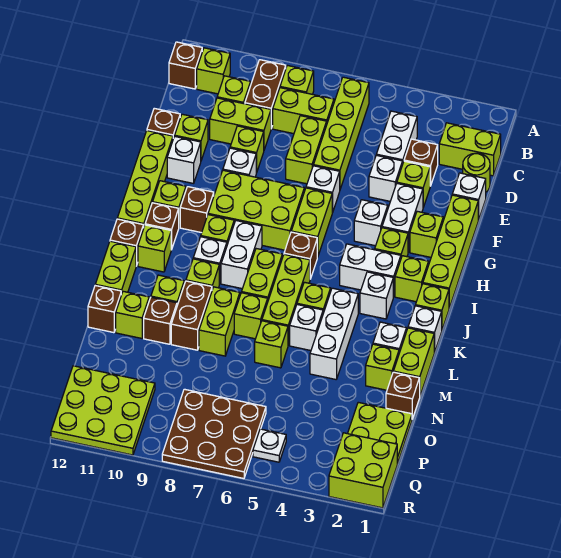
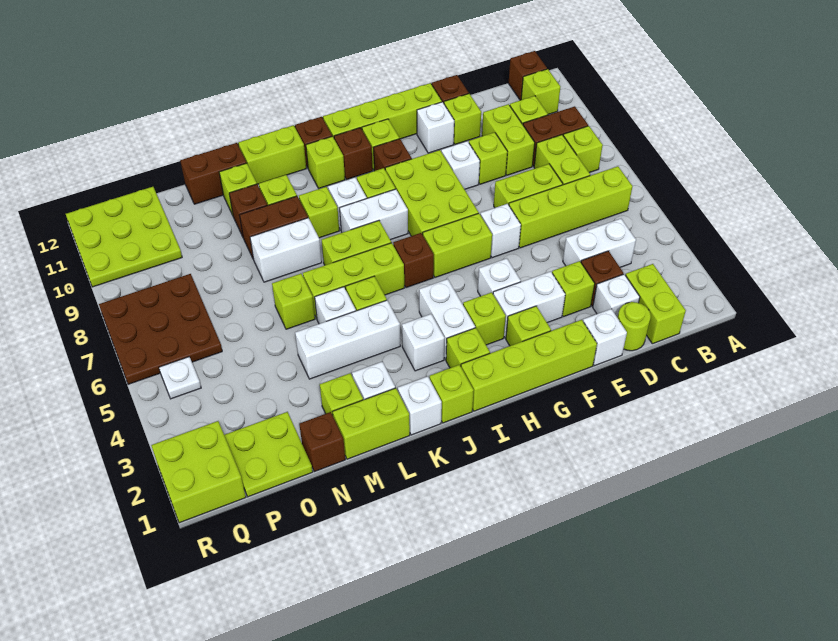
white brick E4 level 1 -> white brick D2 level 1
lime brick L7 level 1 -> none
lime brick L8:M8 level 1 -> white brick L8:M8 level 1
brown brick M12 level 1 -> brown brick M12:N12 level 1

